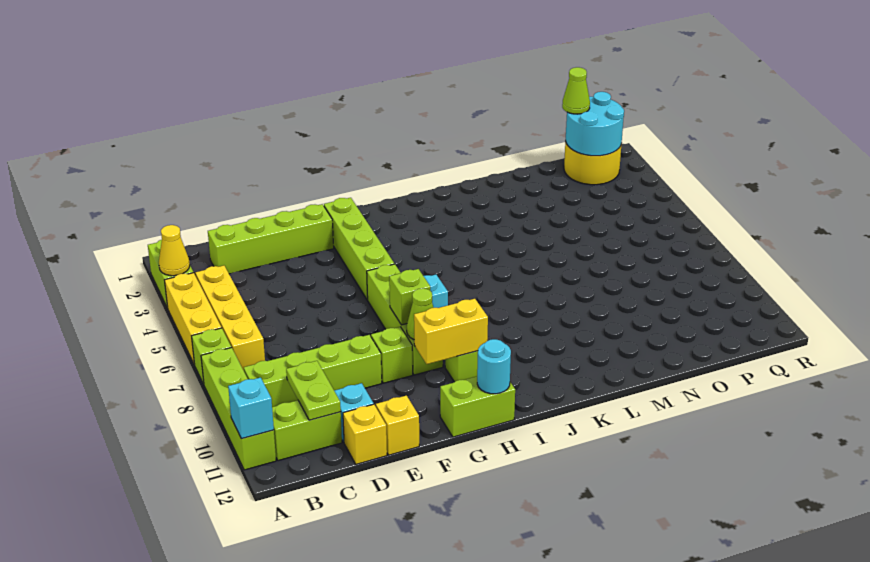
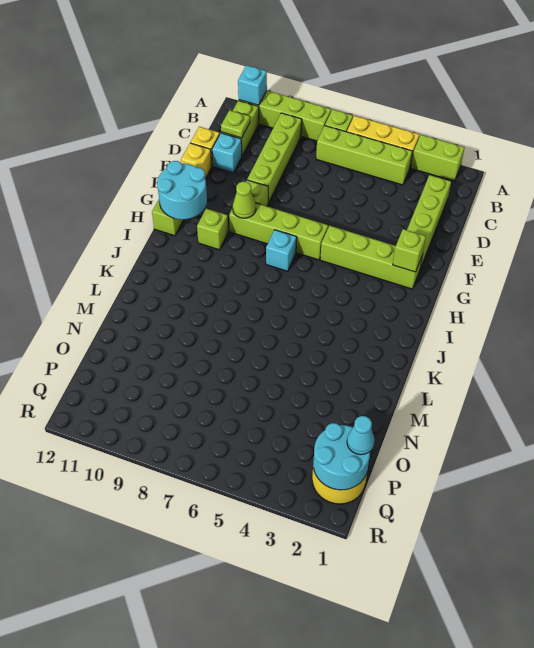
yellow cone A3 level 2 -> none
yellow brick B4:B7 level 1 -> lime brick B4:B7 level 1
lime plate C10:C11 level 2 -> lime plate C11 level 2
lime brick G8 level 2 -> lime brick G2 level 2
yellow brick G10:H10 level 2 -> none
cyan round brick H12 level 2 -> cyan round brick G11:H12 level 2
lime cone P1 level 3 -> cyan cone P1 level 3

